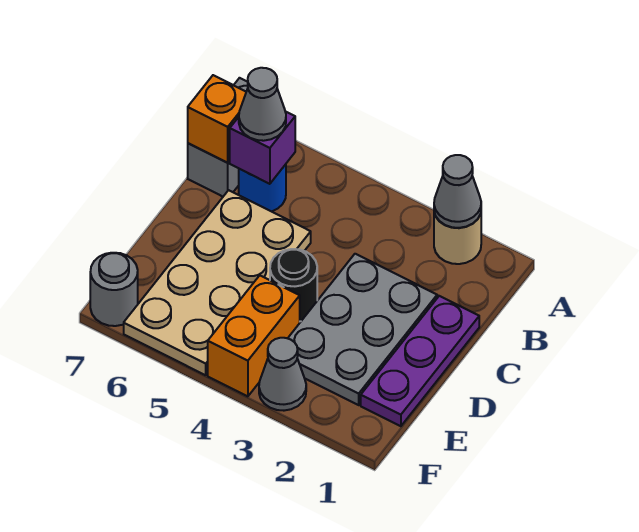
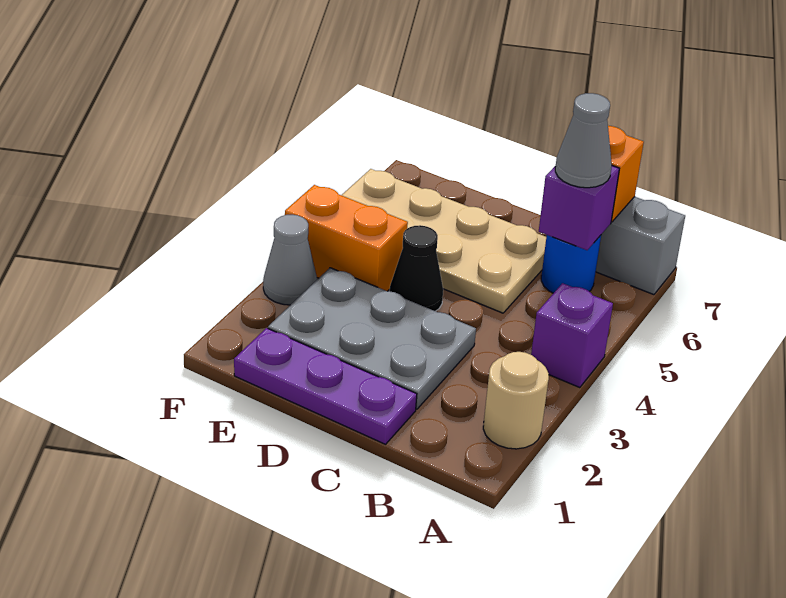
grey cone A2 level 2 -> none
none -> purple brick A4 level 1
black round brick D4 level 1 -> black cone D4 level 1
grey round brick F7 level 1 -> none

